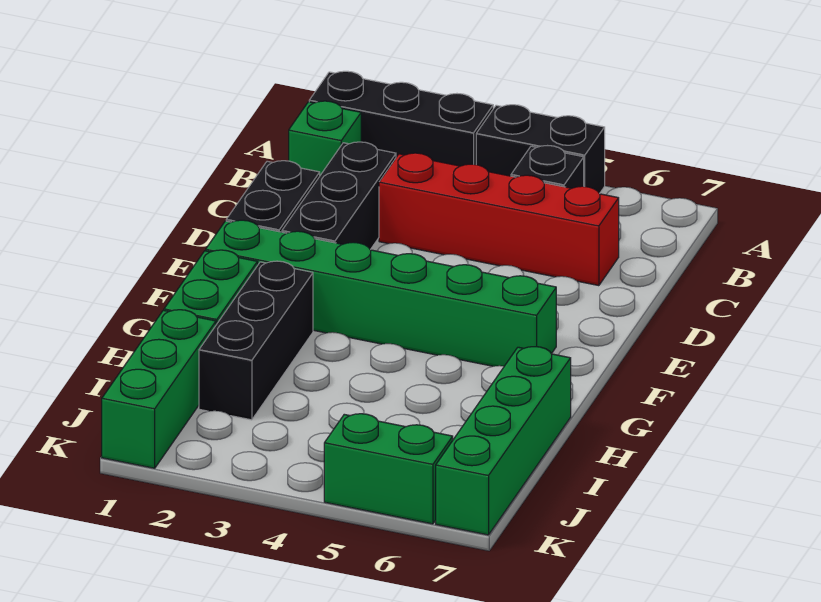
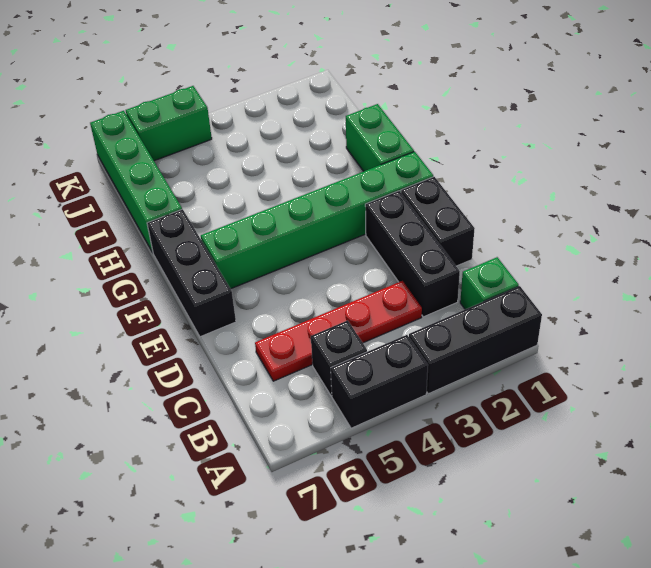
red brick C3:C6 level 1 -> red plate C3:C6 level 1
black brick G2:I2 level 1 -> black brick E7:G7 level 1
green brick I1:K1 level 1 -> none

